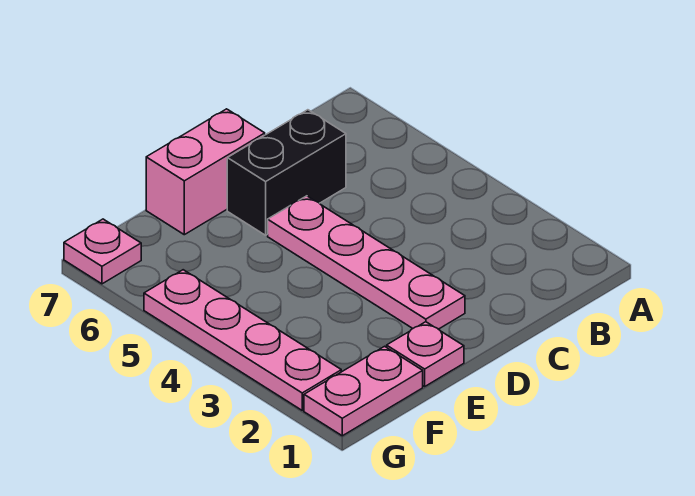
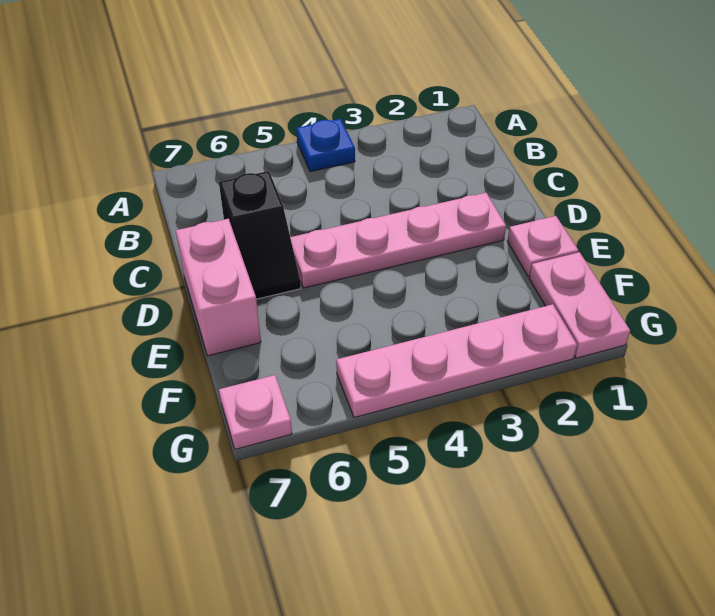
none -> blue plate A4 level 1
black brick C6:D6 level 1 -> black slope C6:D6 level 1 top C

